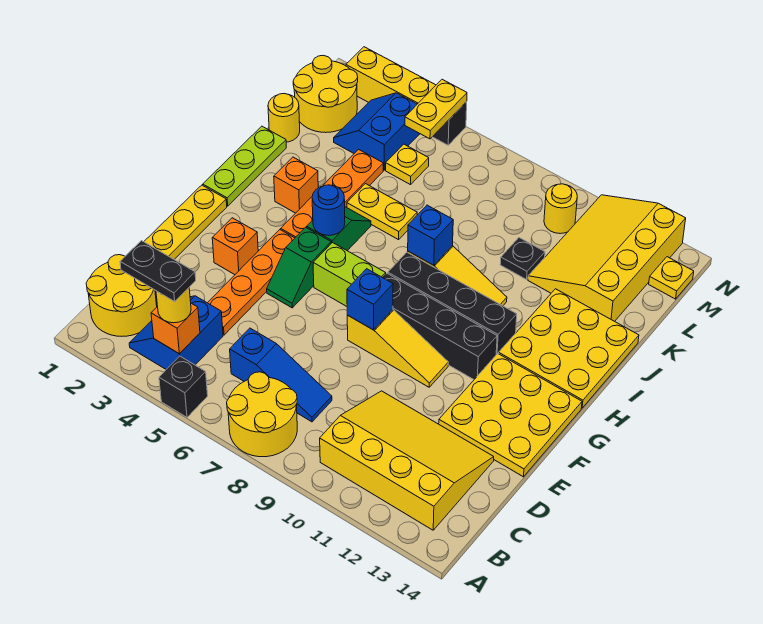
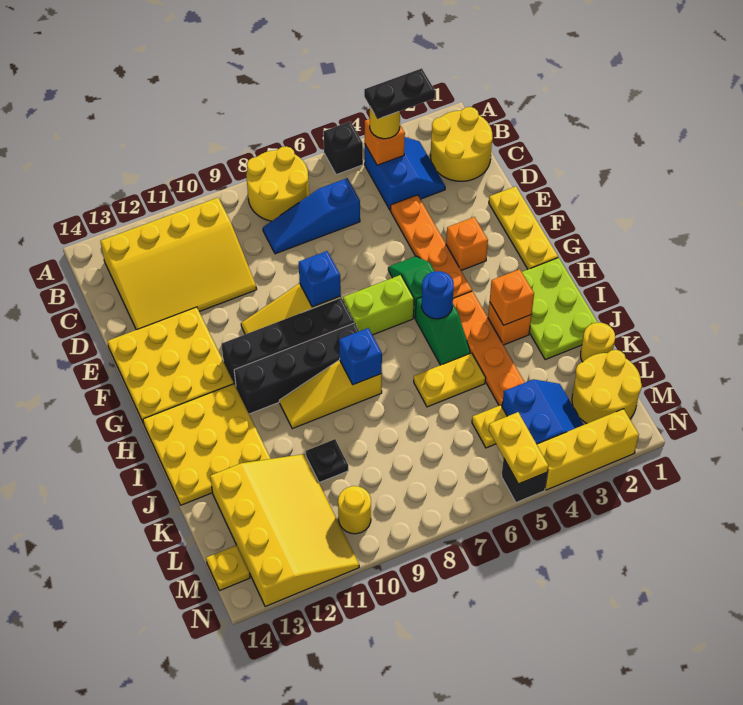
lime plate H1:J1 level 1 -> lime plate H1:J2 level 1
none -> orange brick I3 level 2

